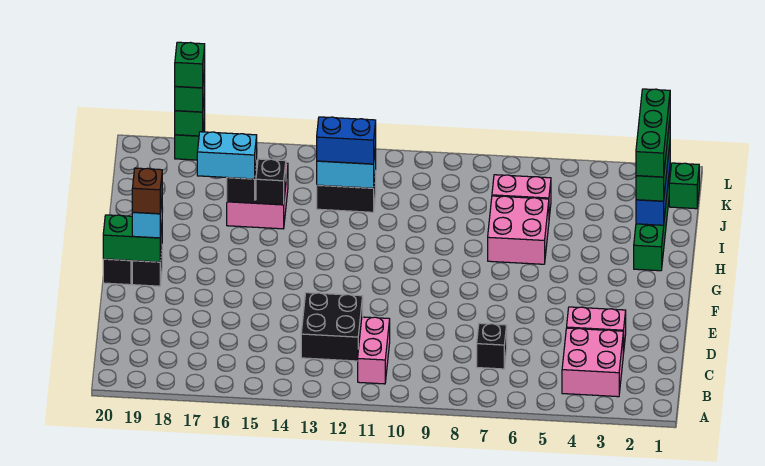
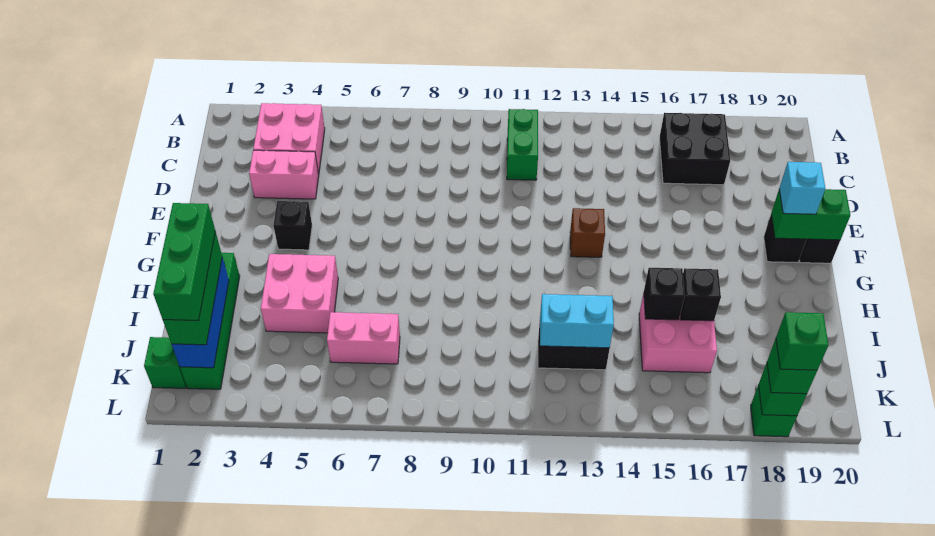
pink brick B11:C11 level 1 -> green brick B11:C11 level 1
black brick C7 level 1 -> black brick F4 level 1
black brick C12:D13 level 1 -> black brick B16:C17 level 1
brown brick F19 level 4 -> brown brick F13 level 1
pink brick H6:I7 level 1 -> pink brick H4:I5 level 1
cyan brick I16:I17 level 3 -> none
blue brick J12:J13 level 3 -> none

